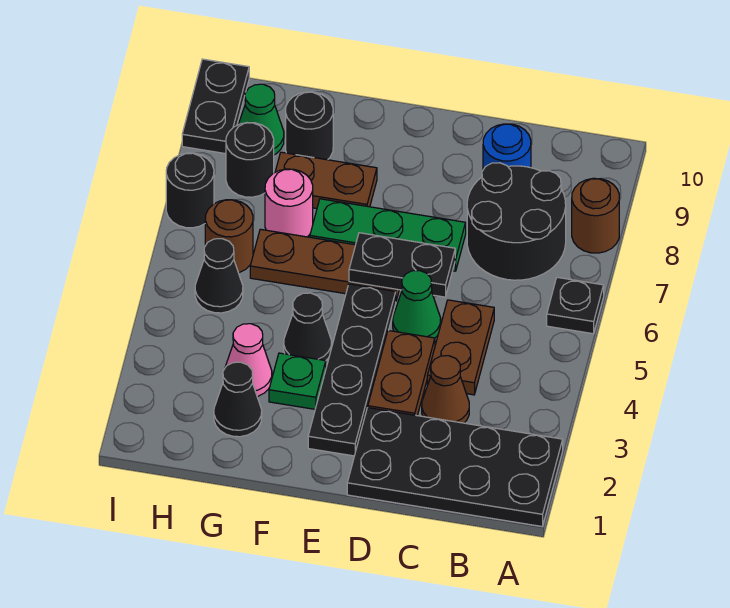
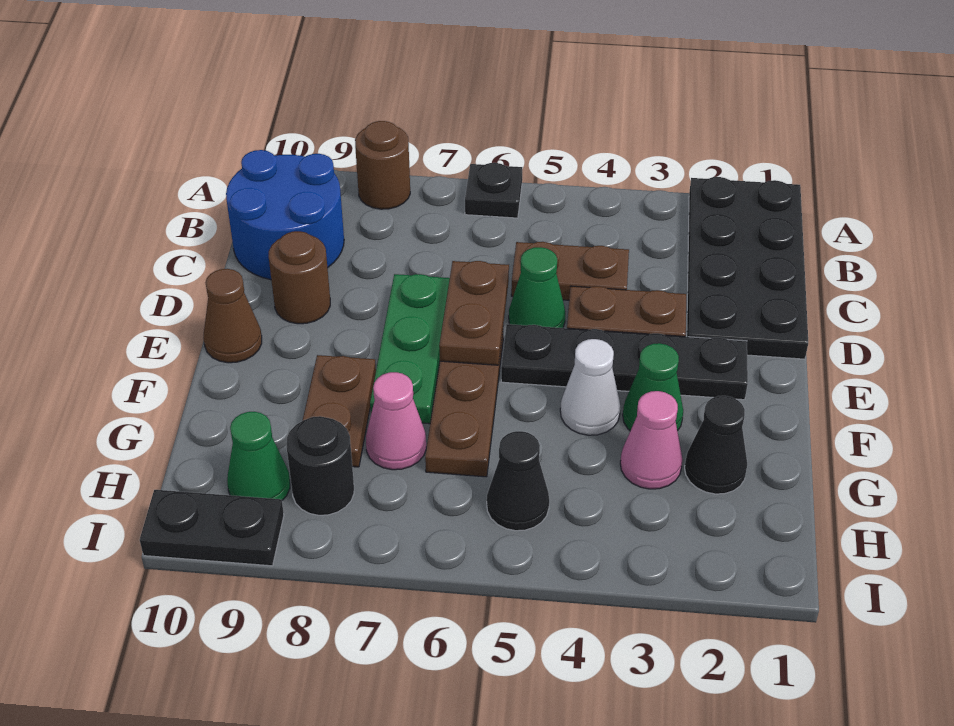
black round brick B7:C8 level 1 -> none
brown cone C3 level 1 -> brown cone E10 level 1
blue round brick C9 level 1 -> blue round brick B9:C10 level 1
black plate D6:E6 level 2 -> brown plate D6:E6 level 2
green plate F3 level 1 -> green cone F3 level 1
black cone F4 level 1 -> white cone F4 level 1
pink round brick G7 level 1 -> pink cone G7 level 1
black round brick G9 level 1 -> none
brown round brick H6 level 1 -> brown round brick D9 level 1
black round brick I7 level 1 -> none

